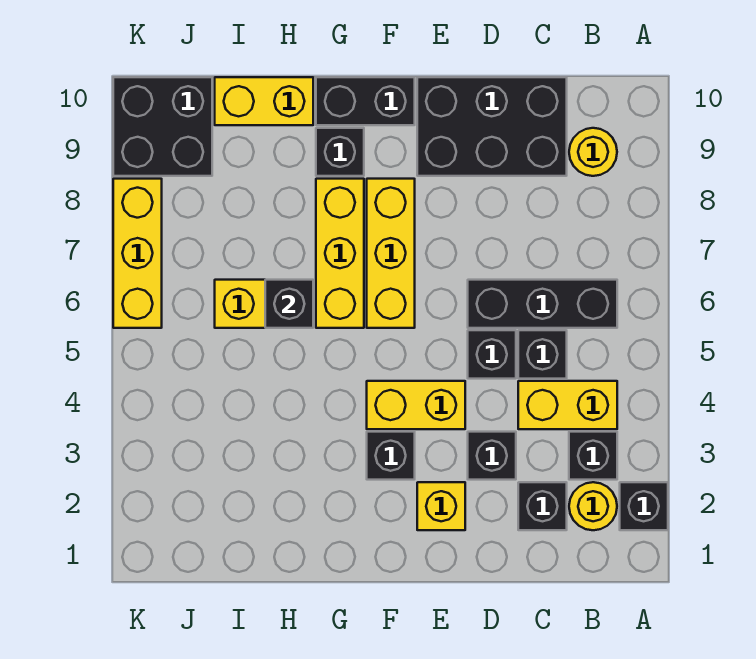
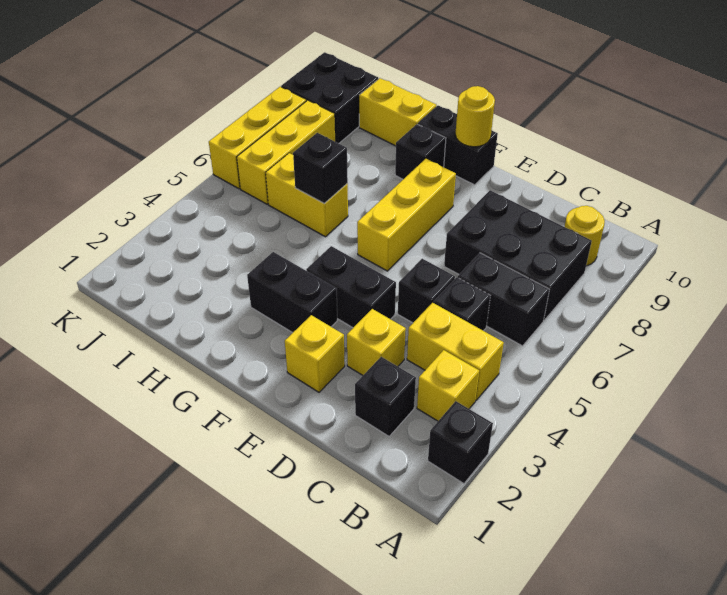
yellow round brick B2 level 1 -> yellow round brick F10 level 2
black brick B3 level 1 -> yellow brick B3 level 1
black brick B6:D6 level 1 -> black brick B6:C6 level 1
black brick C9:E10 level 1 -> black brick B7:D8 level 1
black brick D3 level 1 -> yellow brick D3 level 1
yellow brick E4:F4 level 1 -> black brick E4:F4 level 1
black brick F3 level 1 -> black brick F3:G3 level 1
yellow brick G6:G8 level 1 -> yellow brick J6:J8 level 1

